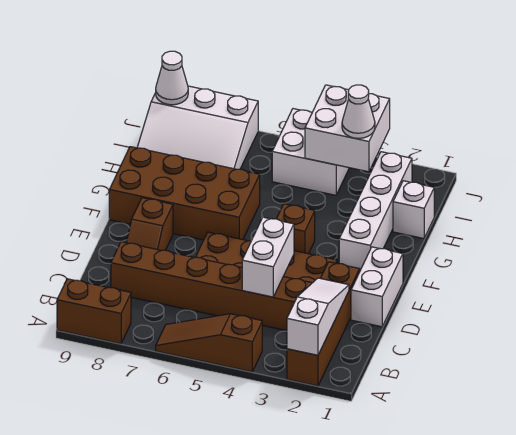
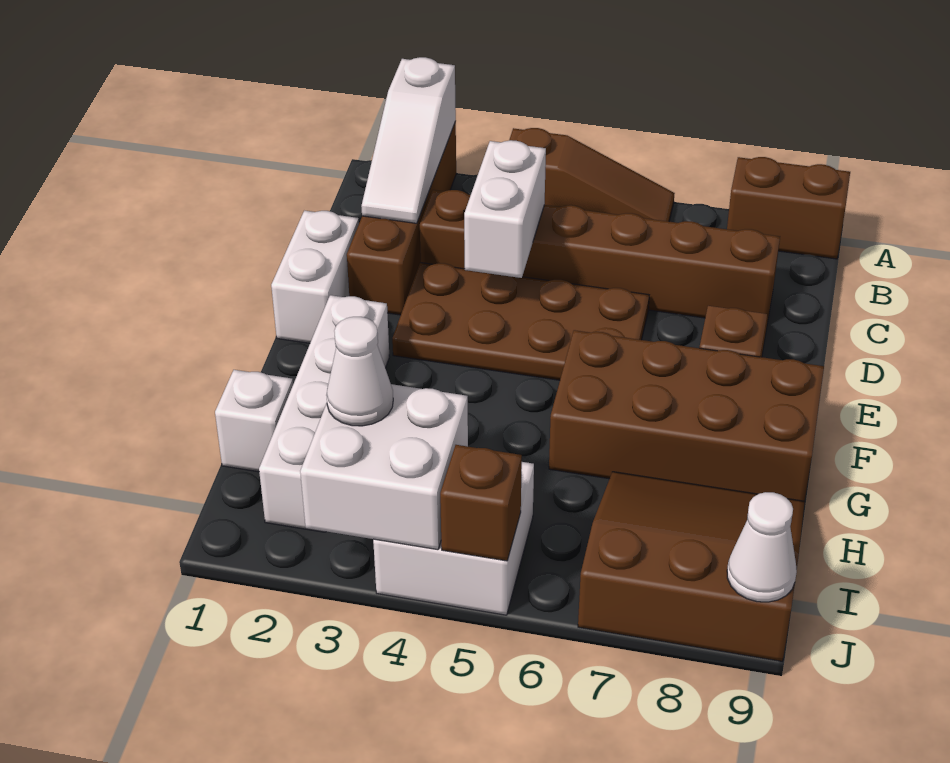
brown brick F4 level 1 -> brown brick J5 level 2
white slope H7:J9 level 1 top J -> brown slope H7:J9 level 1 top J

